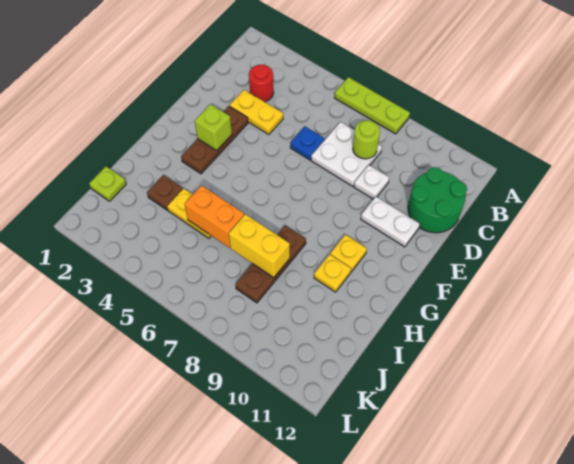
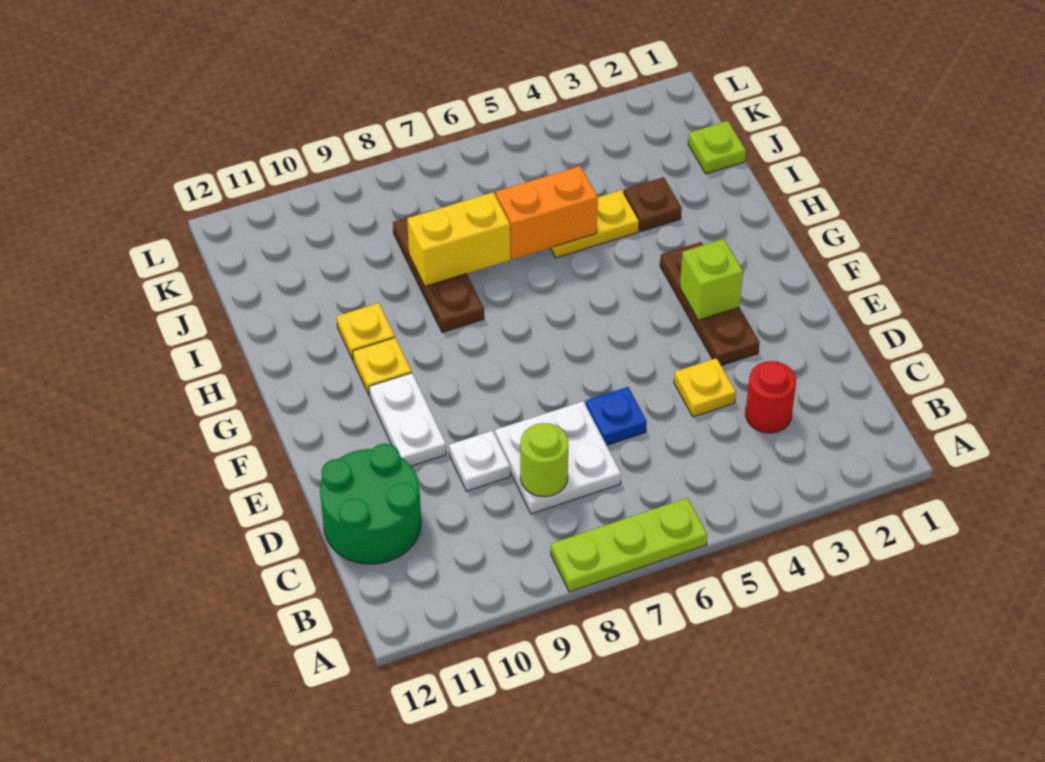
yellow plate D3:D4 level 1 -> yellow plate D4 level 1
white plate E10:E11 level 1 -> white plate E10:F10 level 1

